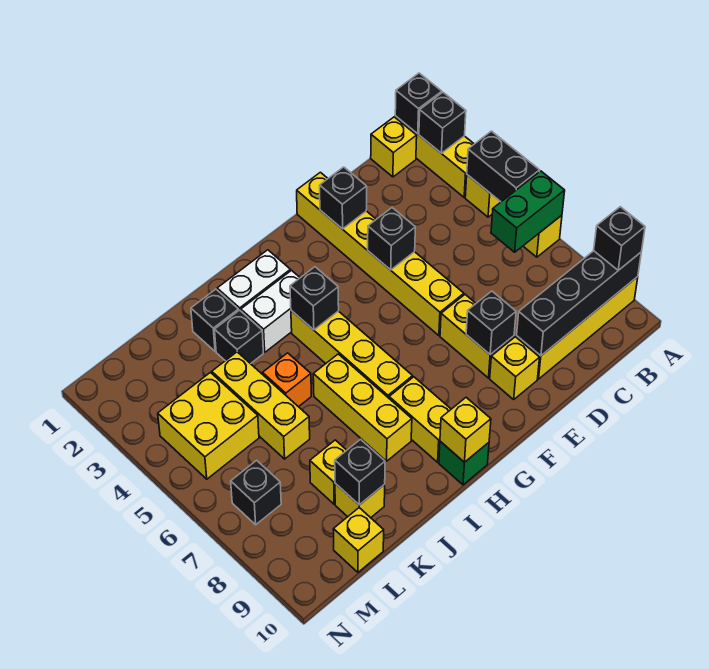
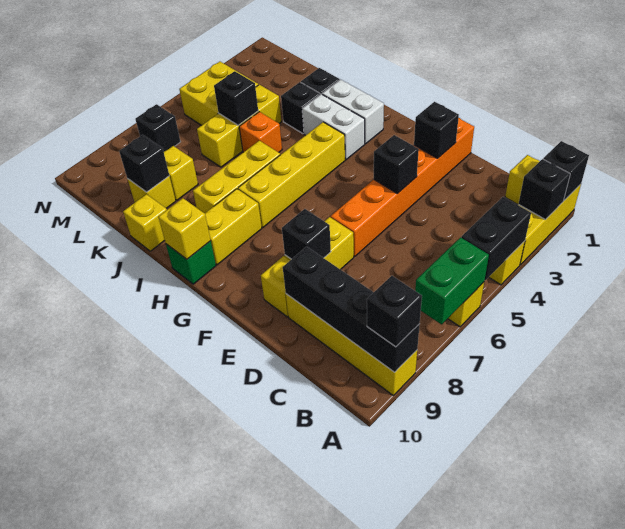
green brick A6:B6 level 2 -> green brick A6:A7 level 2
yellow brick E1:E6 level 1 -> orange brick E1:E6 level 1
black brick H4 level 2 -> black brick K5 level 2
yellow brick L10 level 1 -> yellow brick J10 level 1

